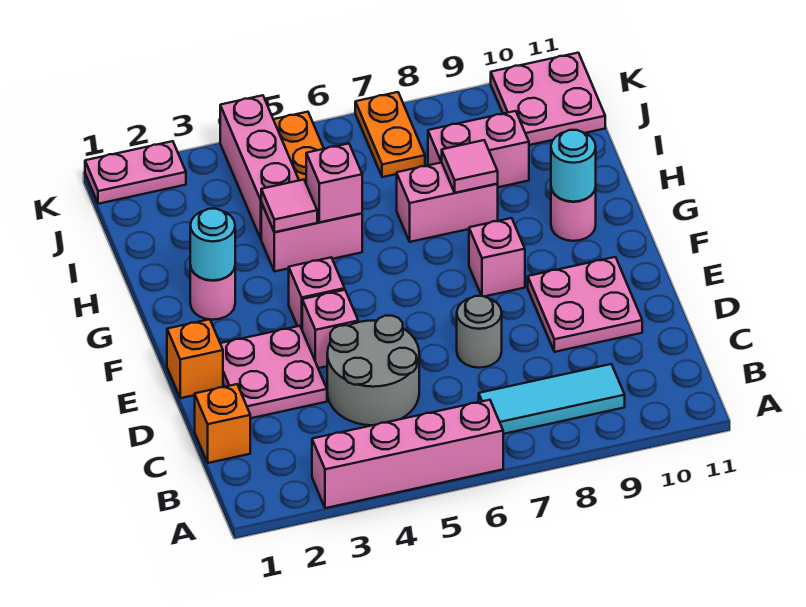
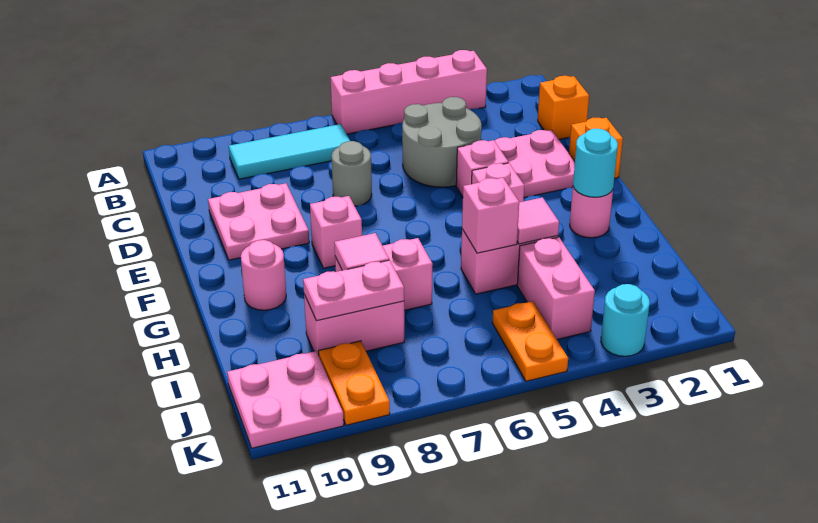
cyan round brick G10 level 2 -> cyan round brick K3 level 1
pink brick I4:K4 level 1 -> pink brick I4:J4 level 1
orange plate J7:K7 level 1 -> orange plate J9:K9 level 1
pink plate K1:K2 level 1 -> pink plate I8:I9 level 2

